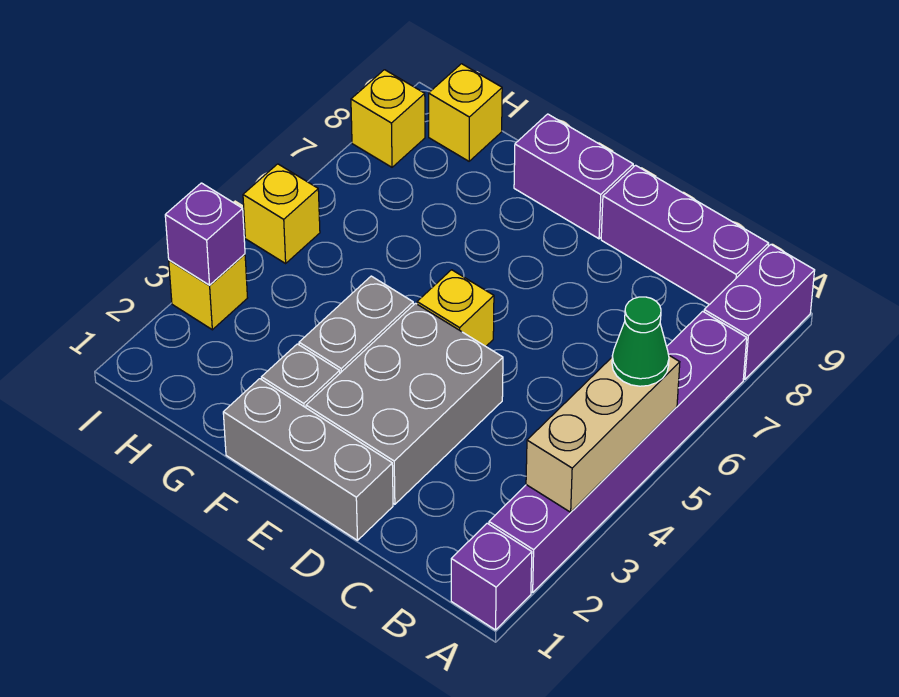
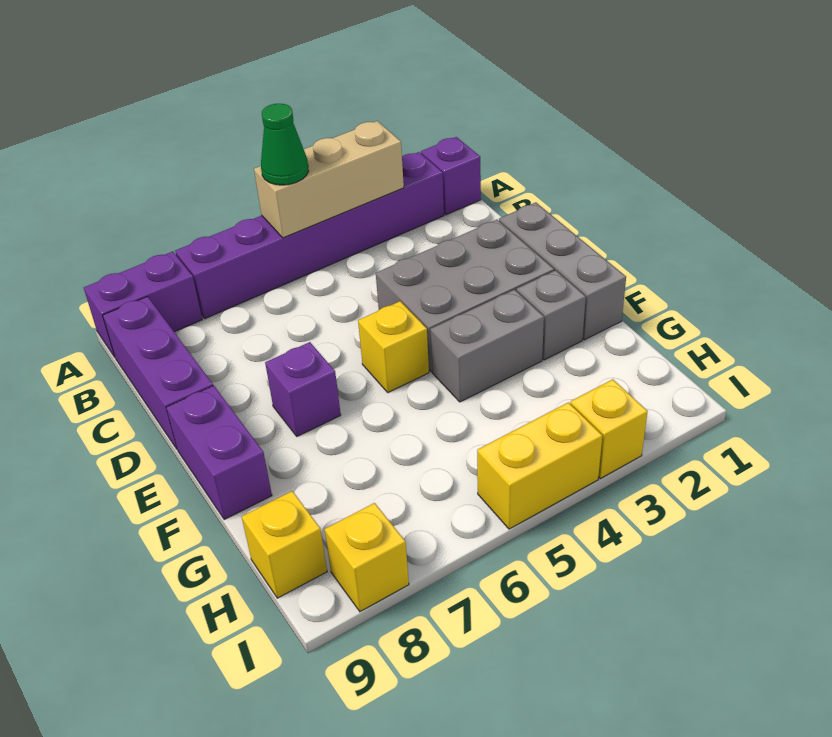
purple brick I3 level 2 -> purple brick E7 level 1
yellow brick I5 level 1 -> yellow brick I4:I5 level 1

